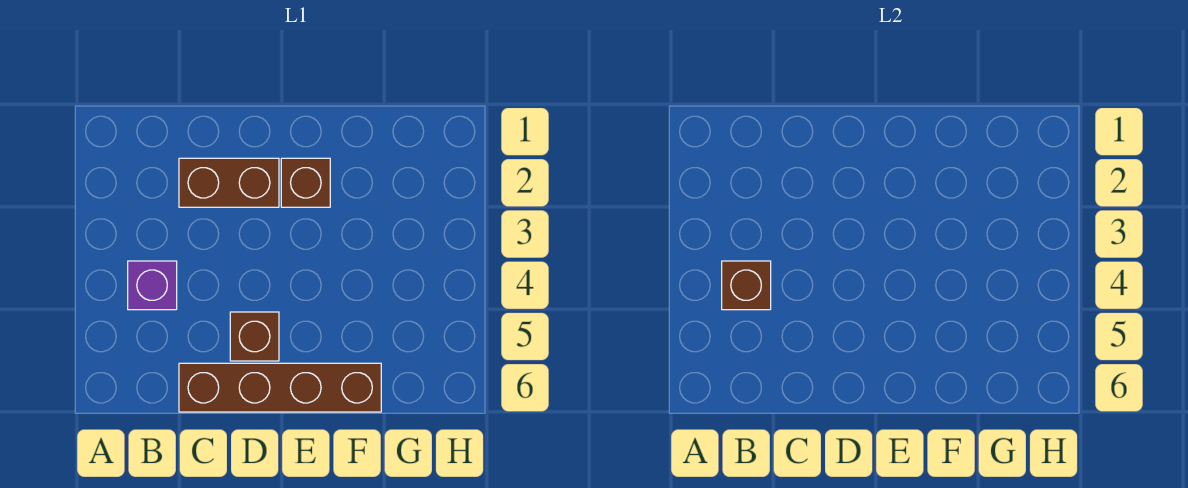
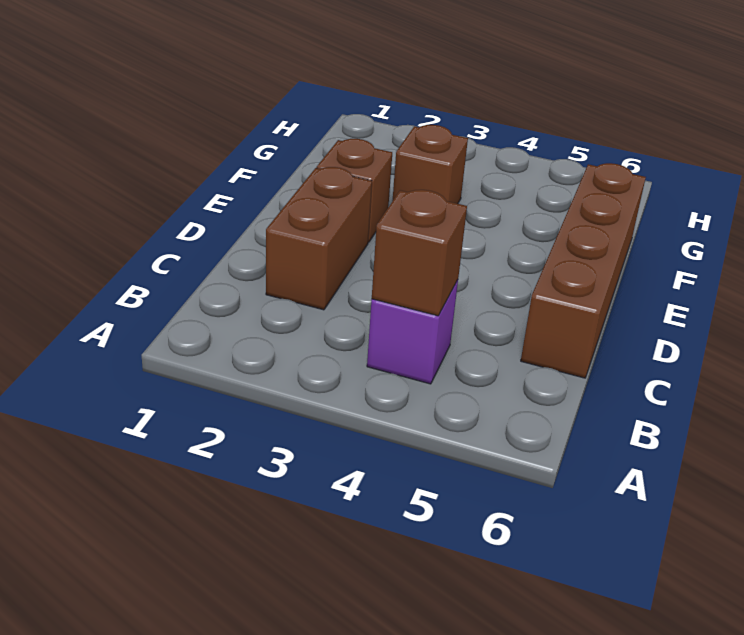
brown brick D5 level 1 -> brown brick F3 level 1

